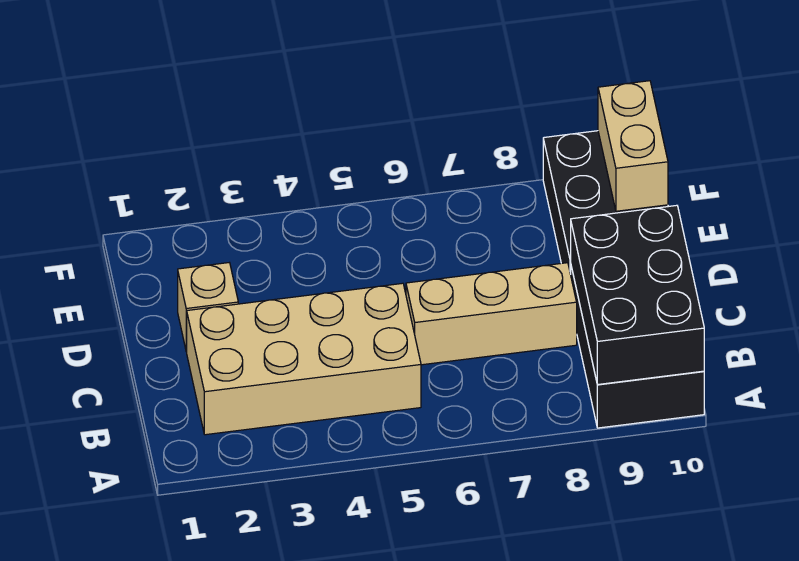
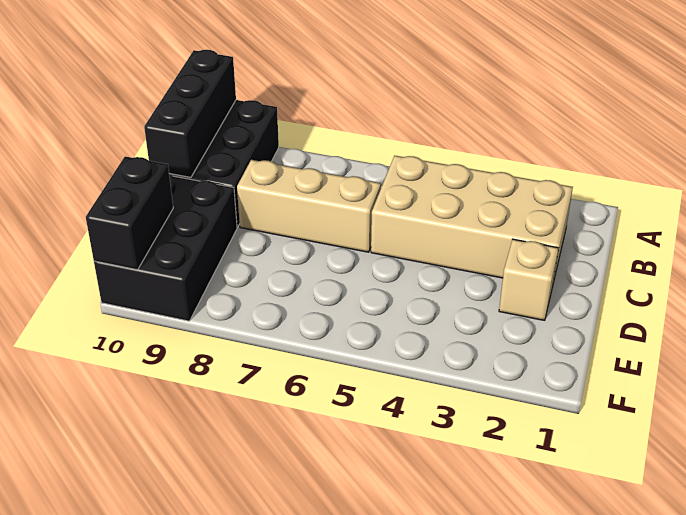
black brick A9:C10 level 2 -> black brick A10:C10 level 2
tan brick E10:F10 level 2 -> black brick E10:F10 level 2

